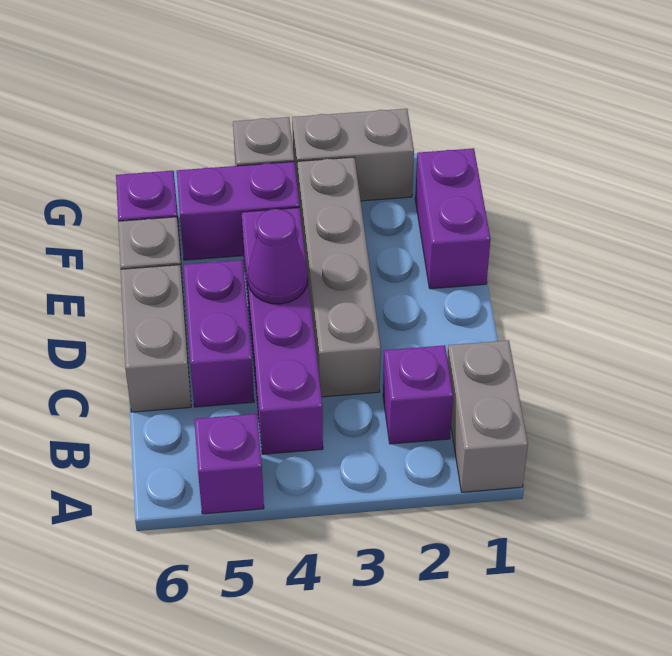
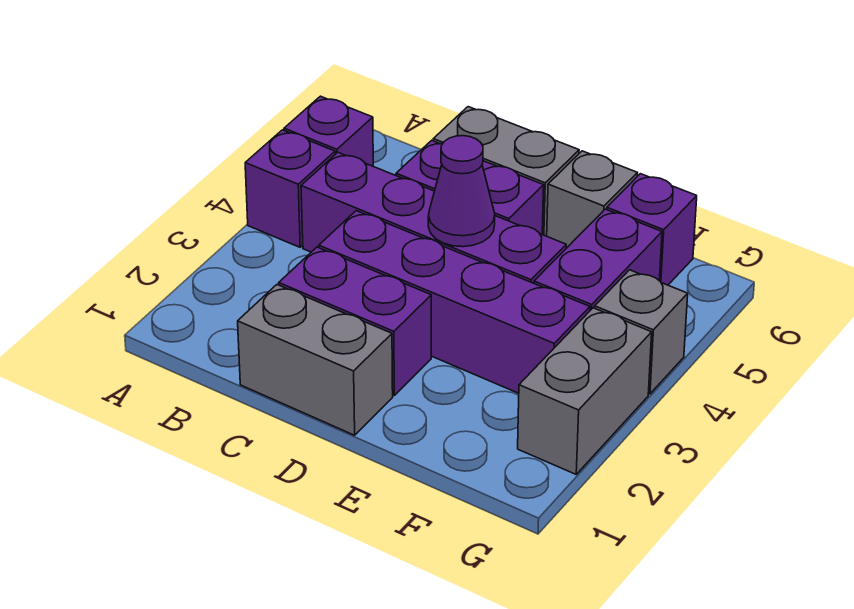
grey brick A1:B1 level 1 -> grey brick C1:D1 level 1
purple brick B2 level 1 -> purple brick A4 level 1
grey brick C3:F3 level 1 -> purple brick C3:F3 level 1
purple brick E1:F1 level 1 -> purple brick C2:D2 level 1

